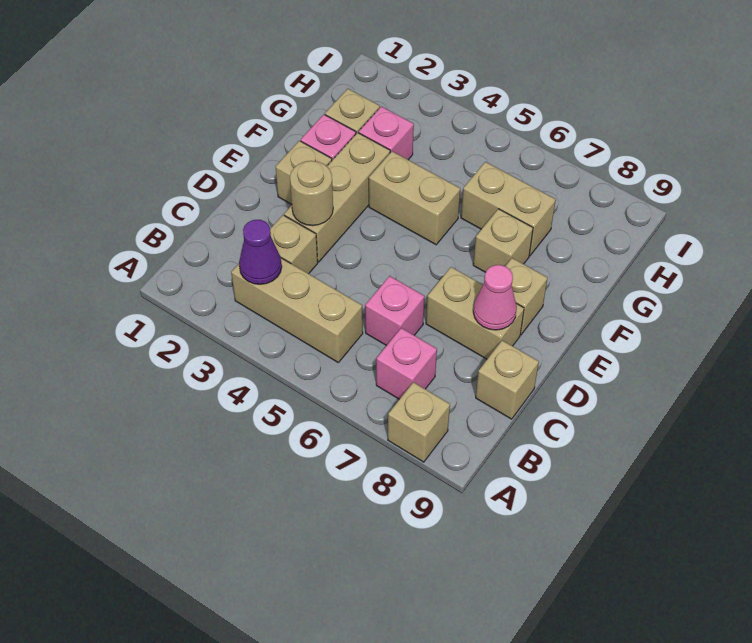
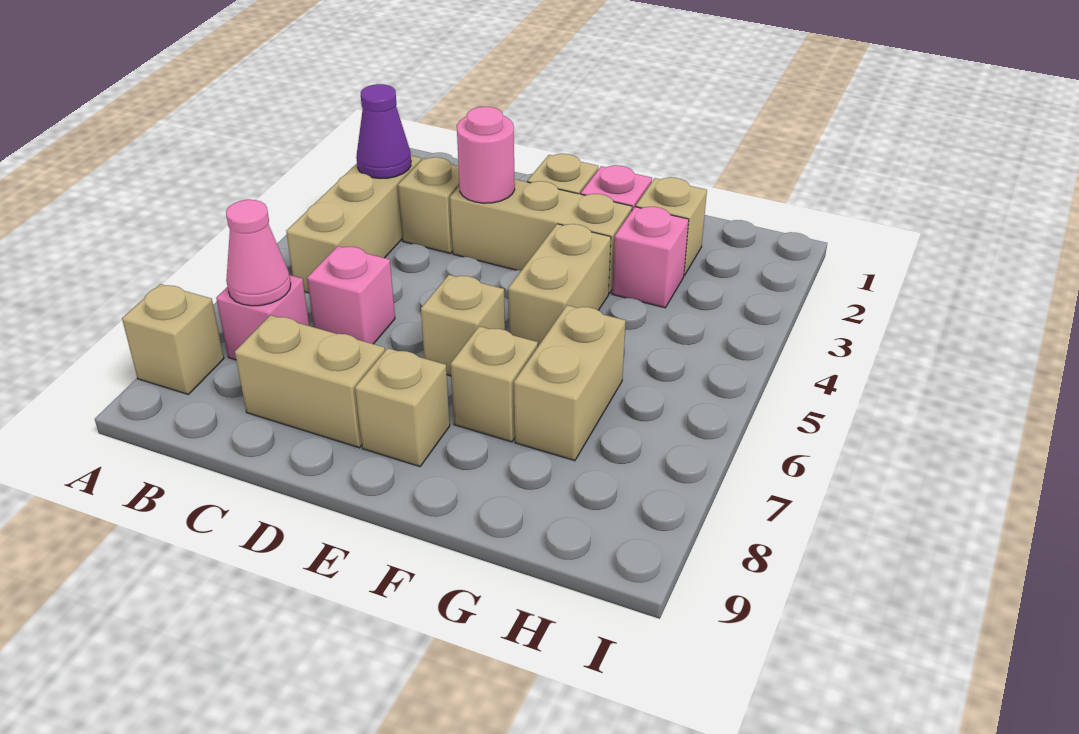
tan brick C9 level 1 -> tan brick E6 level 1
tan round brick D3 level 2 -> pink round brick D3 level 2
tan brick D7:D8 level 1 -> tan brick C8:D8 level 1
pink cone D8 level 2 -> pink cone B7 level 2

